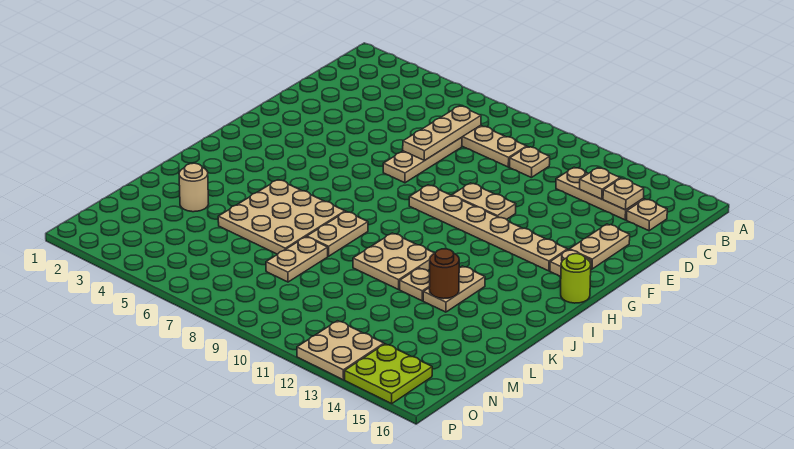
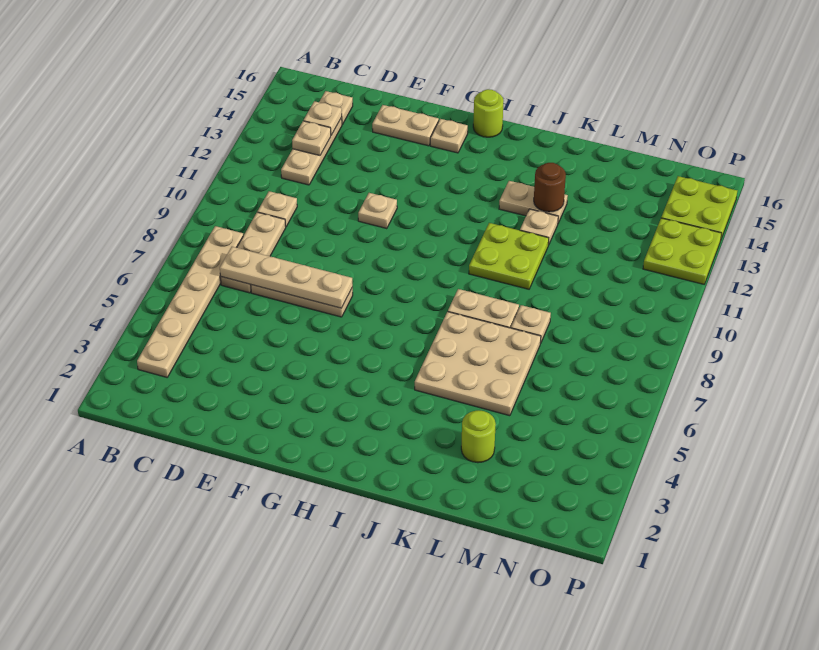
tan plate C7:E7 level 2 -> tan plate C7:F7 level 2
tan plate F10:F11 level 1 -> tan plate F11 level 1
tan plate G9:G14 level 1 -> tan plate B3:B8 level 1
tan plate J10:K11 level 1 -> lime plate J10:K11 level 1
tan round brick L3 level 1 -> lime round brick L3 level 1
tan plate L8:M8 level 1 -> tan plate L8 level 1
tan plate O12:P13 level 1 -> lime plate O12:P13 level 1

